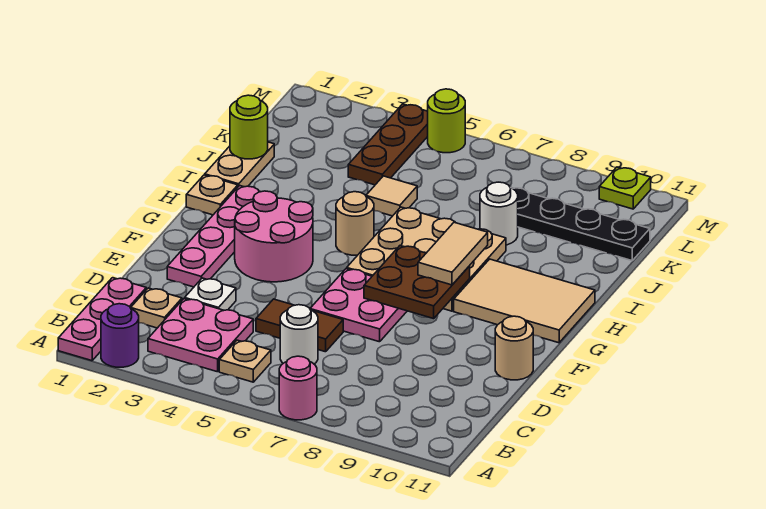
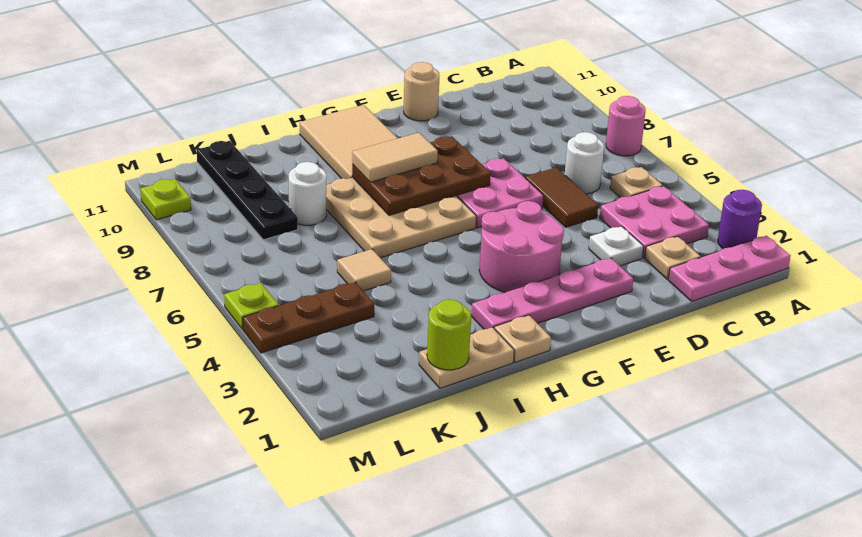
brown plate F7:G8 level 2 -> brown plate F7:H8 level 2
tan round brick H5 level 1 -> none
lime round brick M5 level 1 -> lime plate M5 level 1

